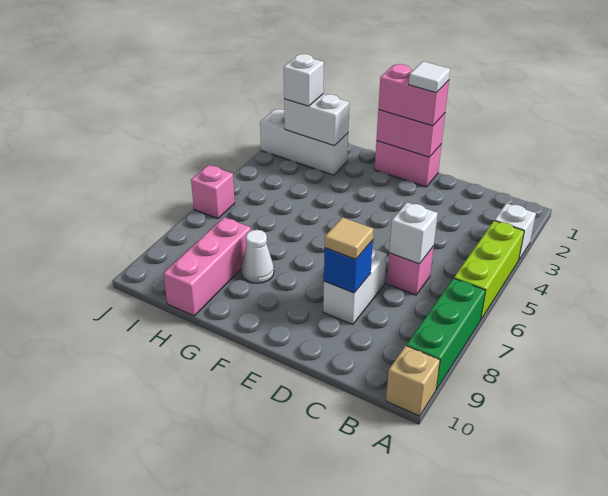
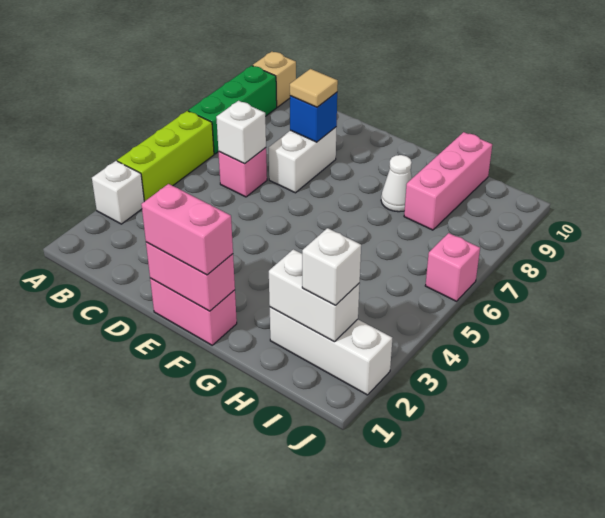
white tile E1 level 4 -> none

